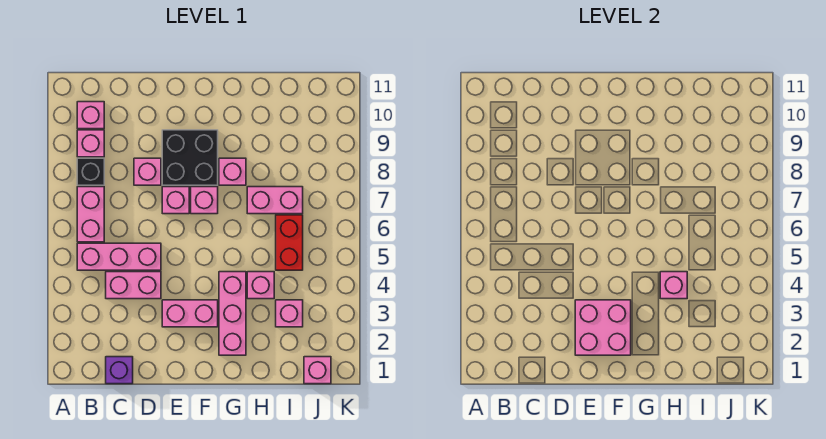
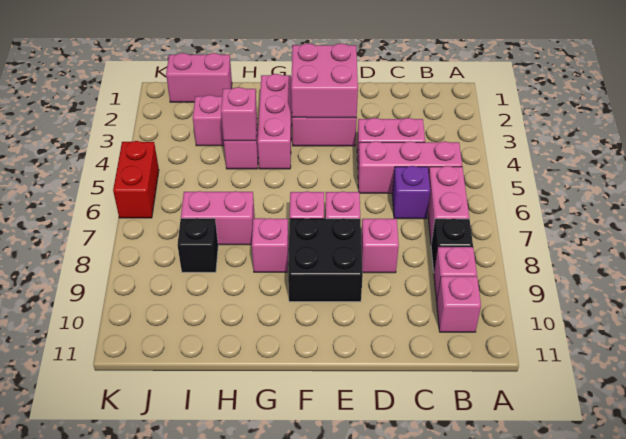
purple brick C1 level 1 -> purple brick C6 level 1
red brick I5:I6 level 1 -> red brick K5:K6 level 1
none -> black brick I8 level 1
pink brick J1 level 1 -> pink brick I1:J1 level 1

